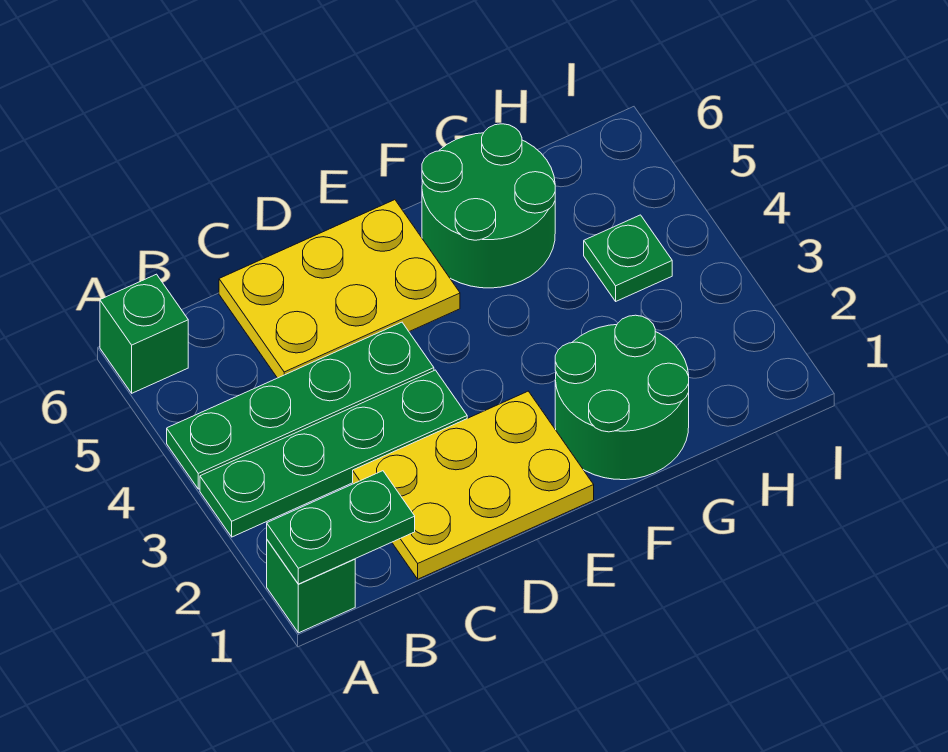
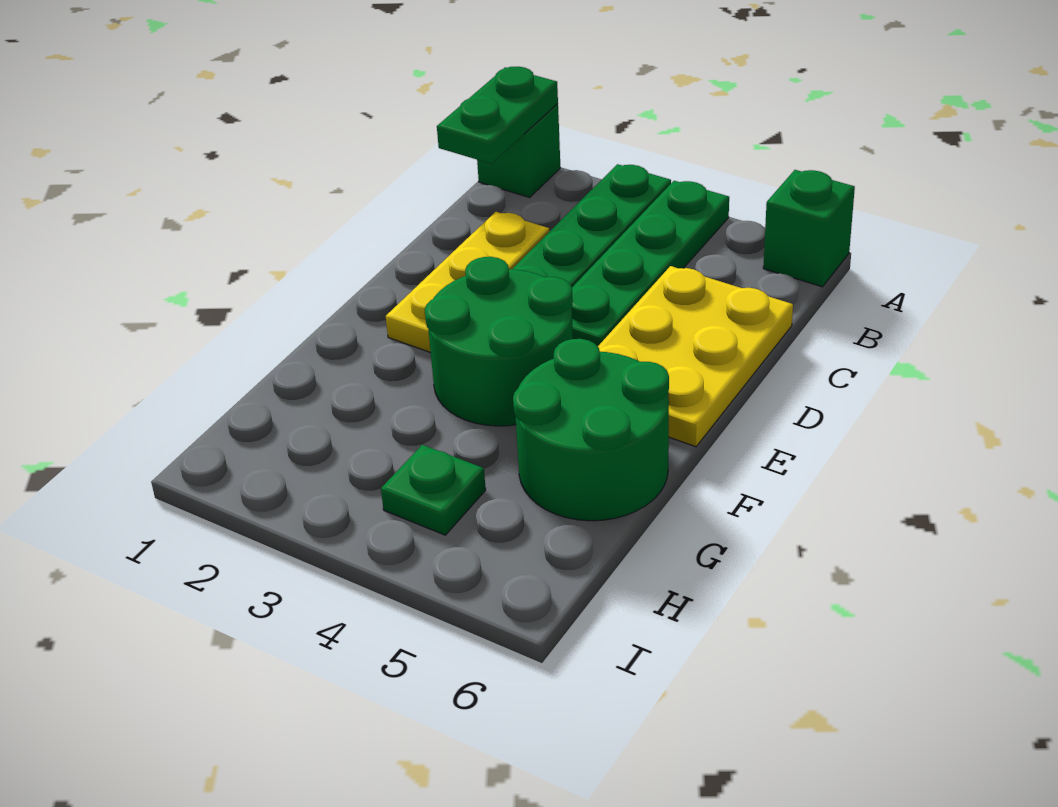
yellow plate C1:E2 level 1 -> yellow plate C2:E2 level 1
green round brick F1:G2 level 1 -> green round brick E3:F4 level 1

